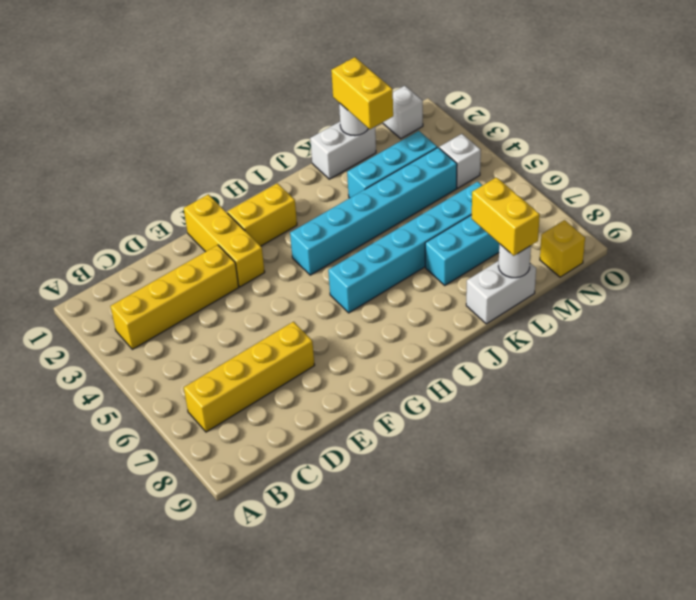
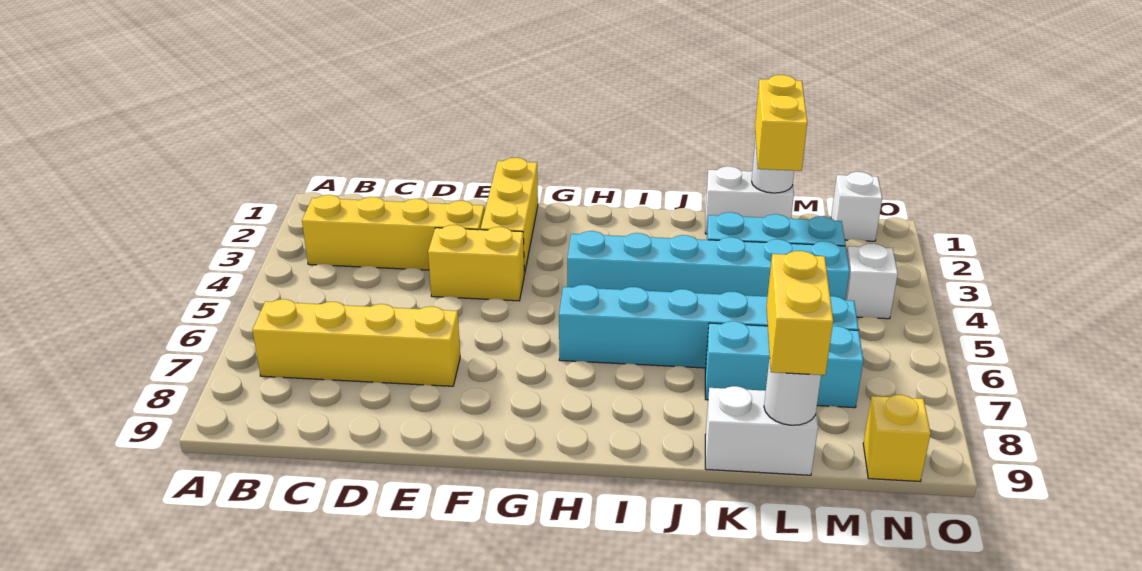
yellow brick G2:H2 level 1 -> yellow brick E4:F4 level 1

